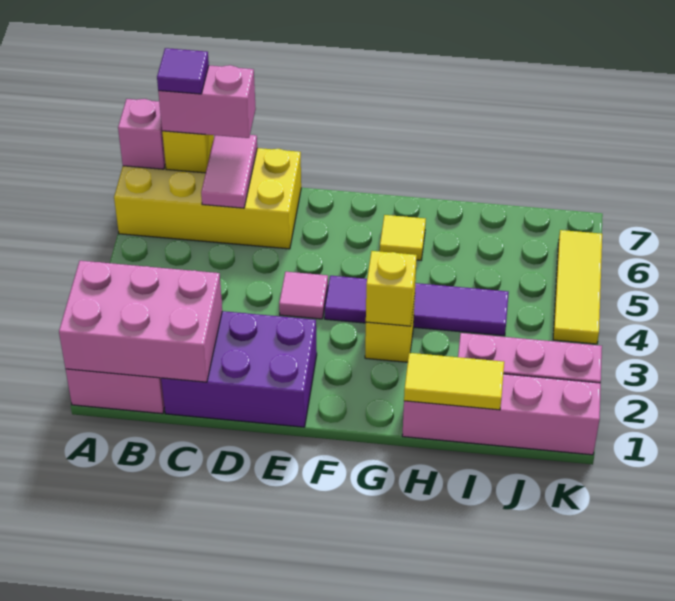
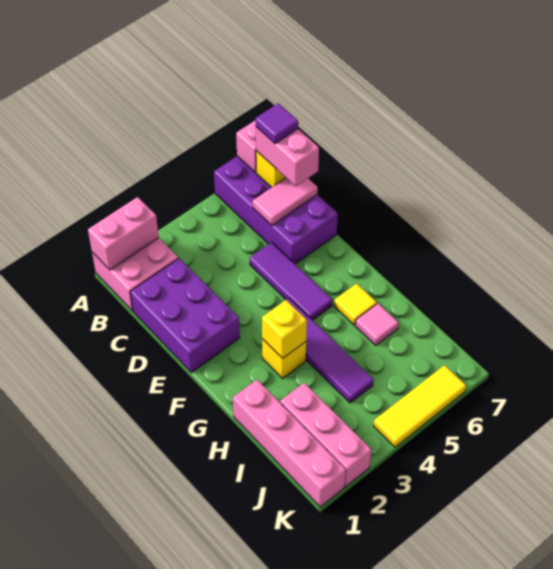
pink brick A1:C2 level 2 -> pink brick A1:A2 level 2
yellow brick A6:D7 level 1 -> purple brick A6:D7 level 1
none -> purple tile D5:F5 level 1
pink tile E4 level 1 -> pink tile H6 level 1
yellow tile H1:I1 level 2 -> none

